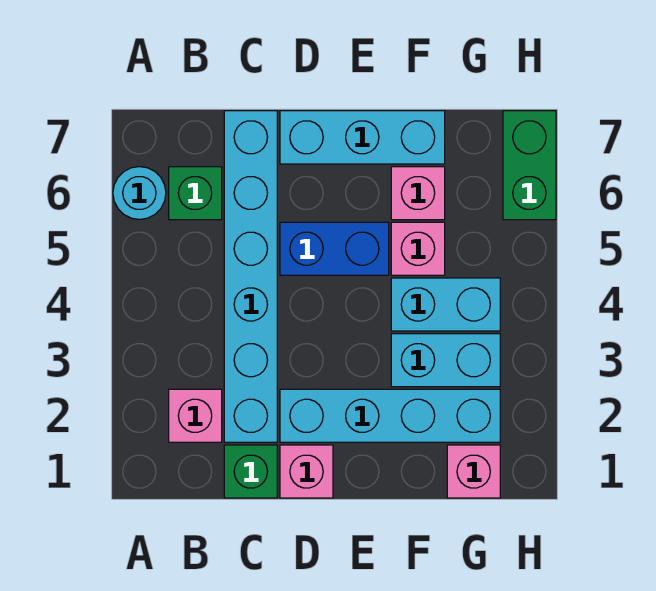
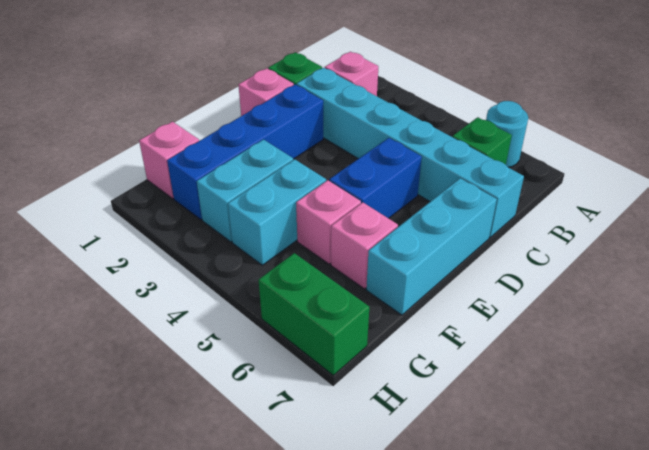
cyan brick D2:G2 level 1 -> blue brick D2:G2 level 1

